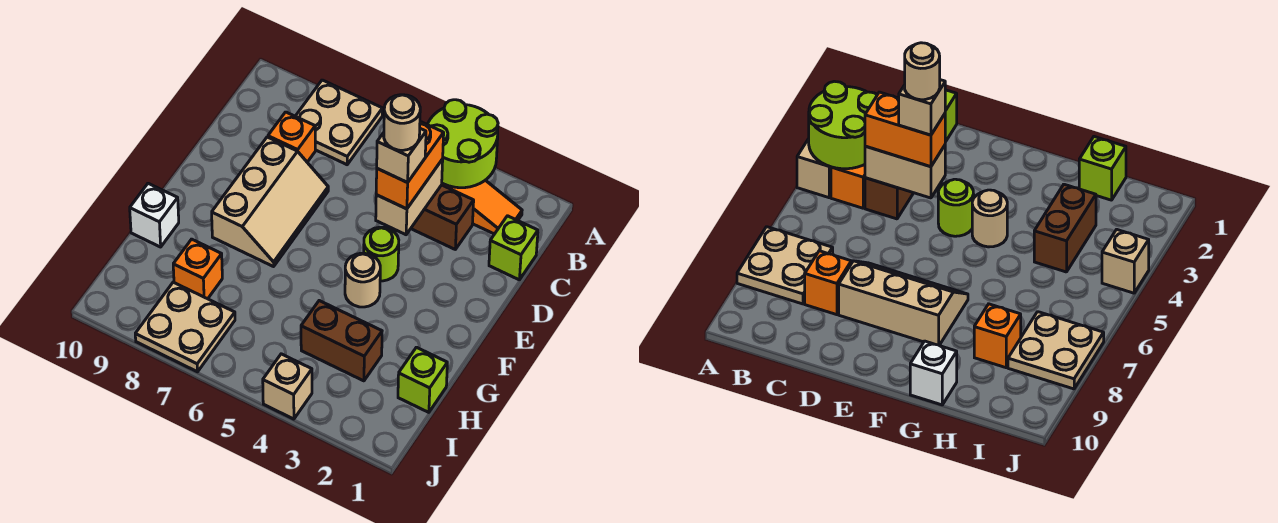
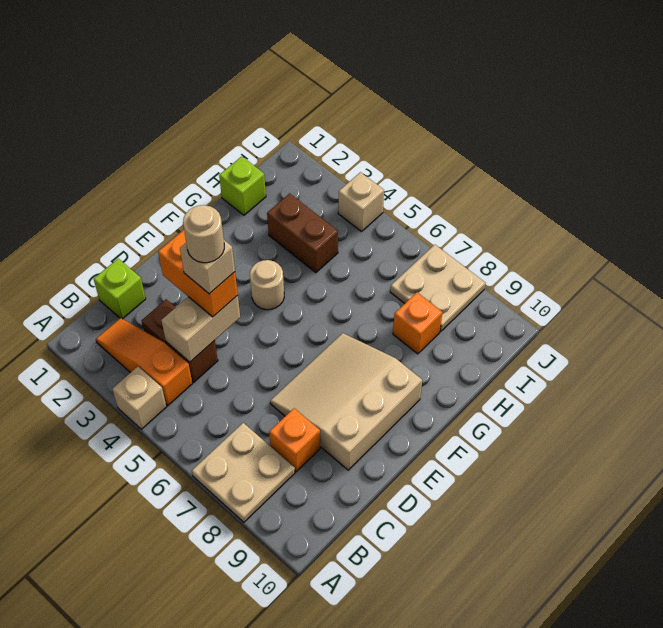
lime round brick A3:B4 level 2 -> none
orange brick C4:D4 level 3 -> orange brick D3:D4 level 3
tan slope D7:F8 level 1 top 8 -> tan slope D7:F9 level 1 top 9
lime round brick E4 level 1 -> none
white brick G10 level 1 -> none

